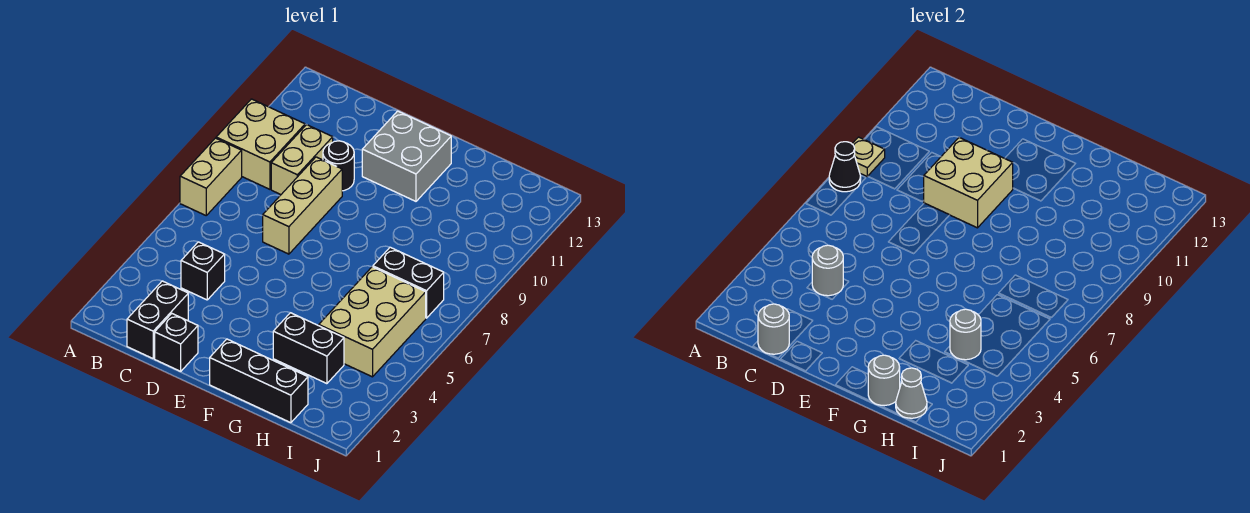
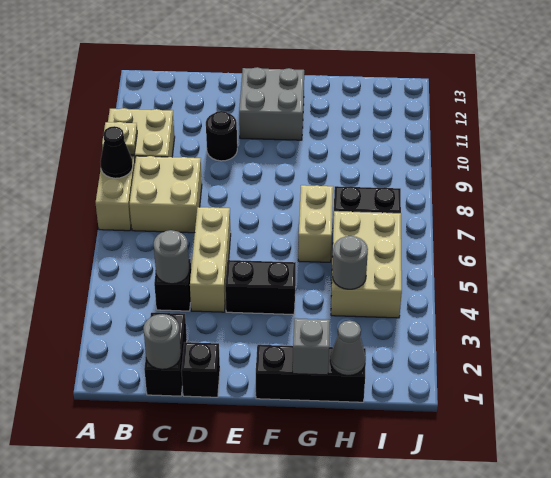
tan brick C9:C10 level 1 -> tan brick G6:G7 level 1
tan brick D7:D9 level 1 -> tan brick D4:D6 level 1
tan brick D9:E10 level 2 -> tan brick B7:C8 level 1
grey round brick G1 level 2 -> grey brick G1 level 2
black brick G3:H3 level 1 -> black brick E4:F4 level 1

